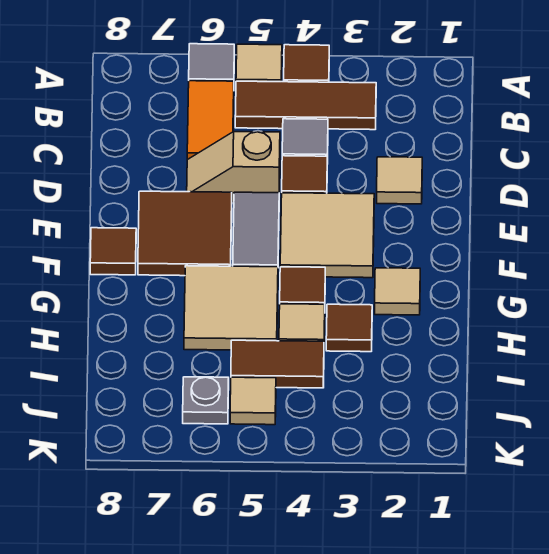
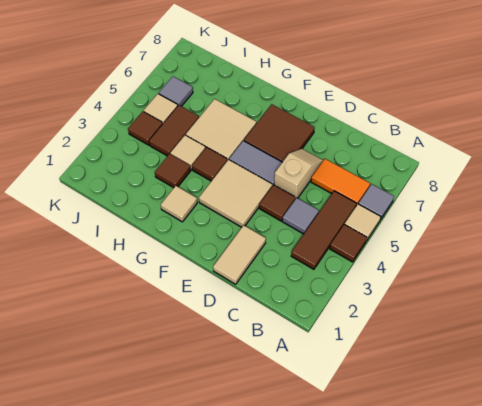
tan tile D2 level 1 -> tan tile D1:D2 level 1
brown tile F8 level 1 -> brown tile J4 level 1
grey plate J6 level 1 -> grey tile J6 level 1

